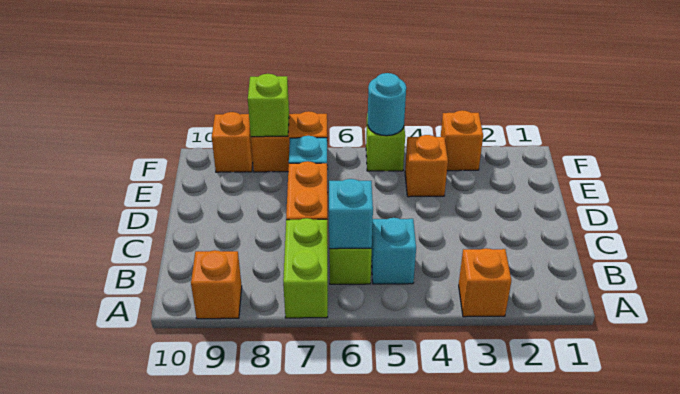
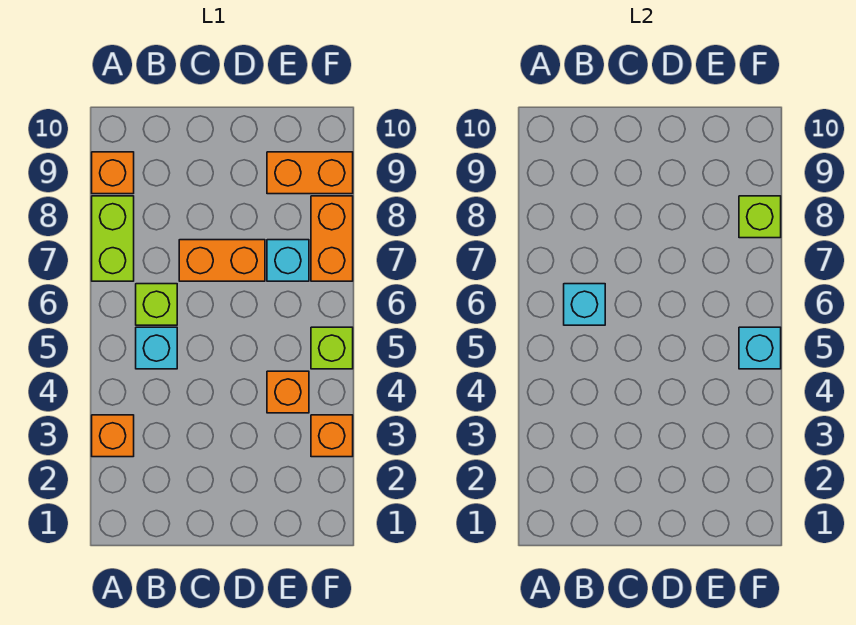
lime brick A7:B7 level 1 -> lime brick A7:A8 level 1
cyan round brick F5 level 2 -> cyan brick F5 level 2
orange brick F9 level 1 -> orange brick E9:F9 level 1

